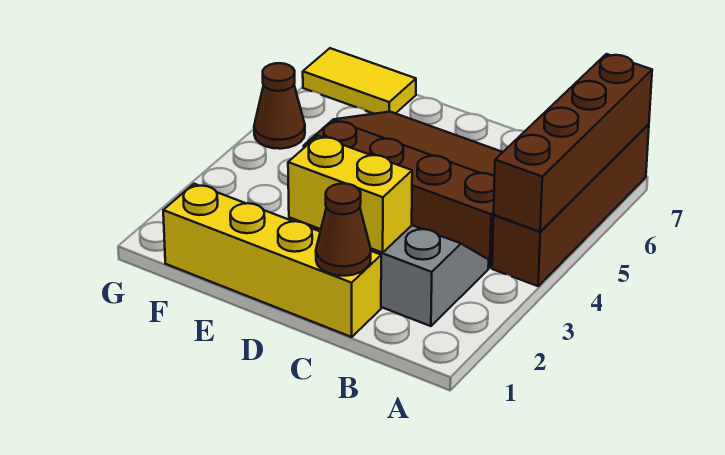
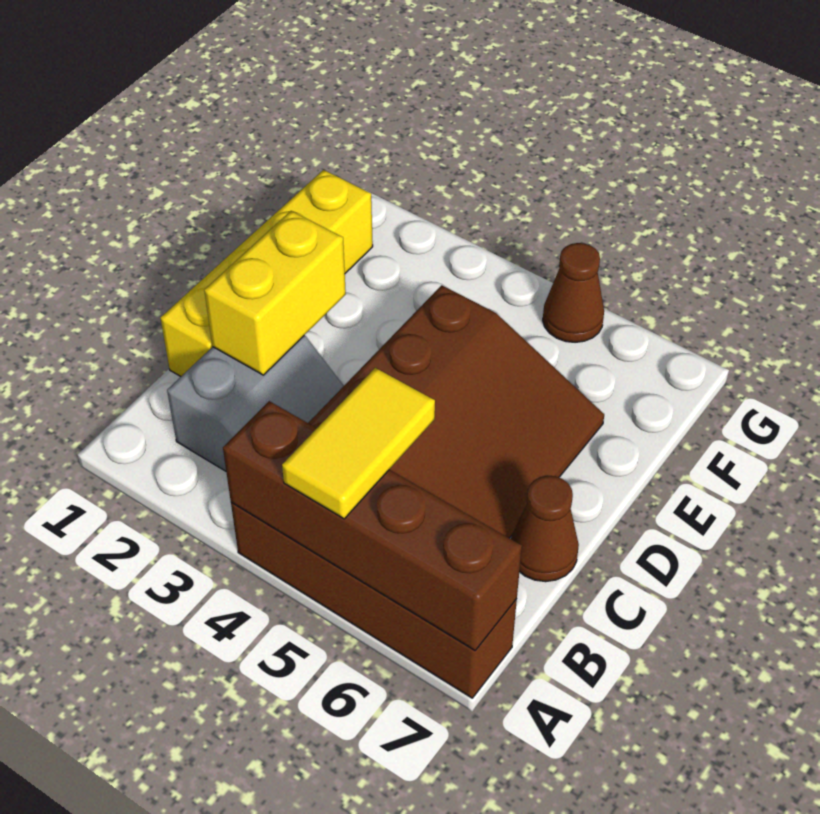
brown cone C1 level 2 -> brown cone C7 level 1
yellow tile F7:G7 level 1 -> yellow tile A5:B5 level 3

